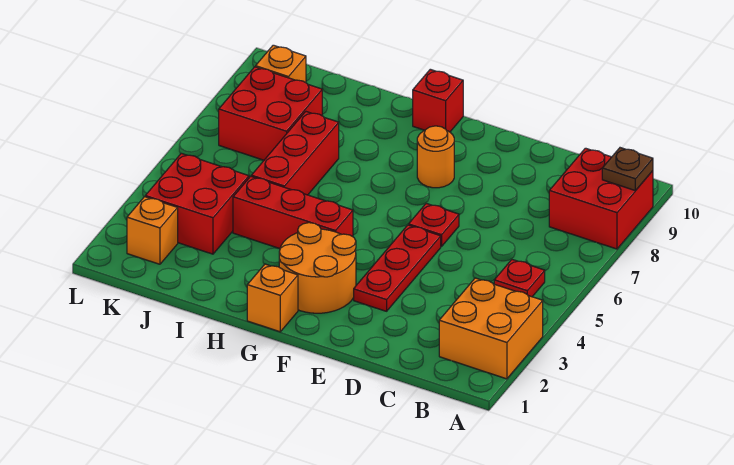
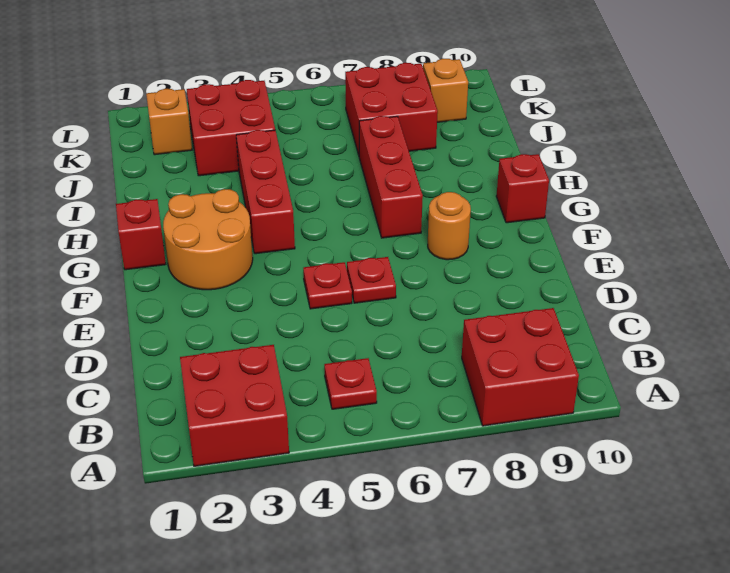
orange brick A2:B3 level 1 -> red brick A2:B3 level 1
brown plate A9 level 2 -> none
red plate E3:E5 level 1 -> red plate E5 level 1
orange brick G1 level 1 -> red brick G1 level 1
red brick I5:I7 level 1 -> red brick G7:I7 level 1

